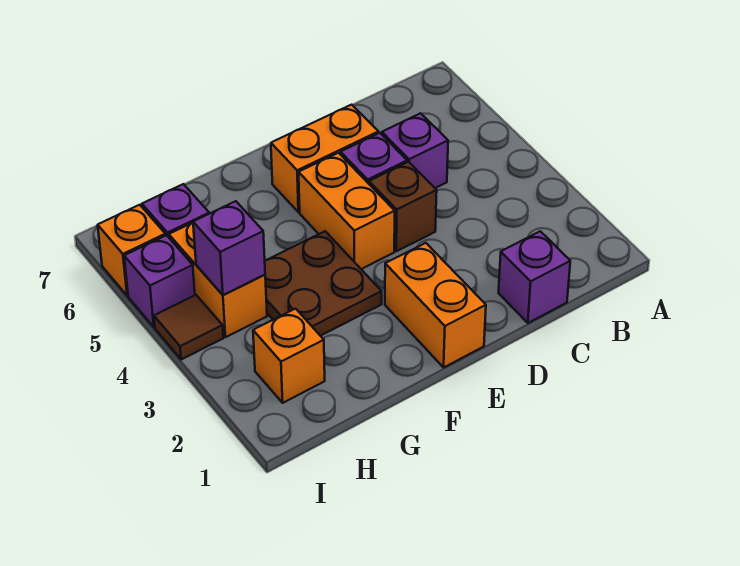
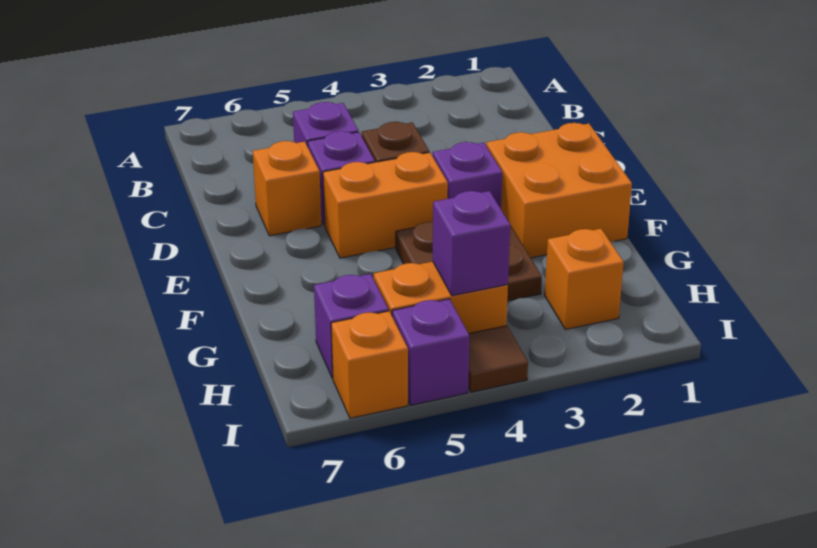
purple brick C1 level 1 -> purple brick E3 level 1
orange brick D6:E6 level 1 -> orange brick D6 level 1
orange brick E1:E2 level 1 -> orange brick E1:F2 level 1

